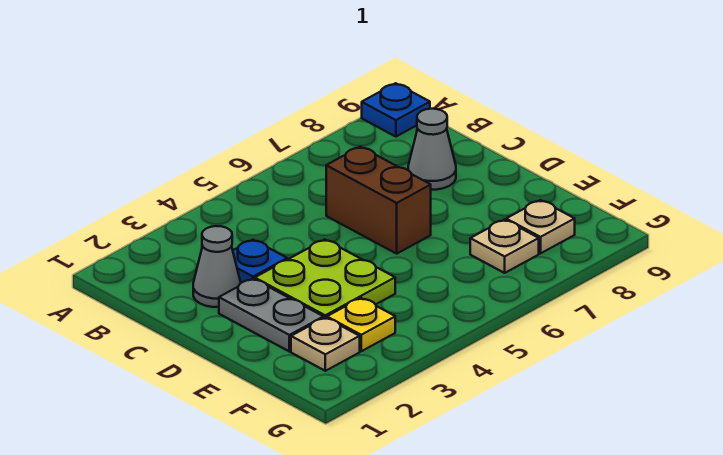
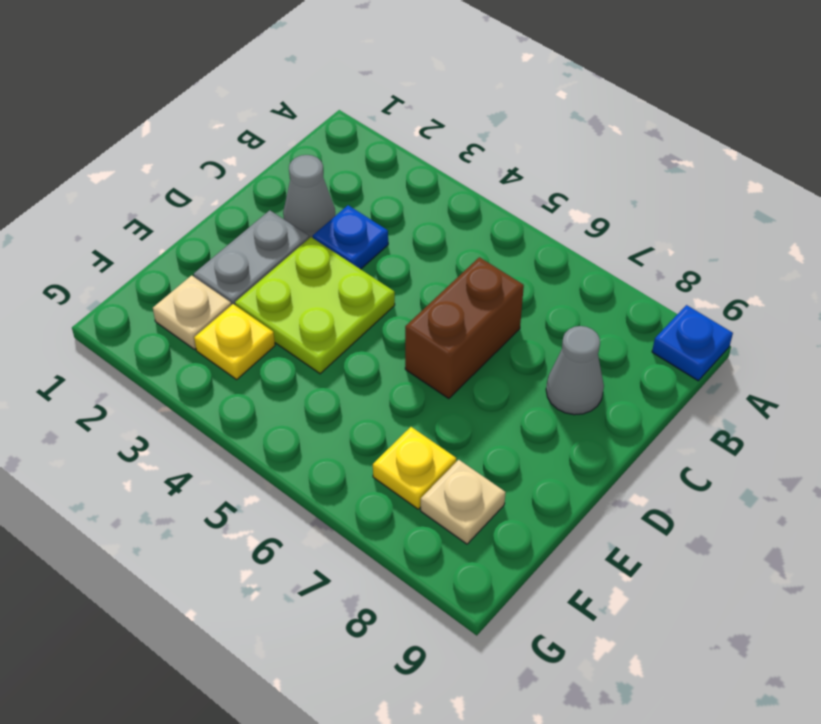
tan plate F7 level 1 -> yellow plate F7 level 1

